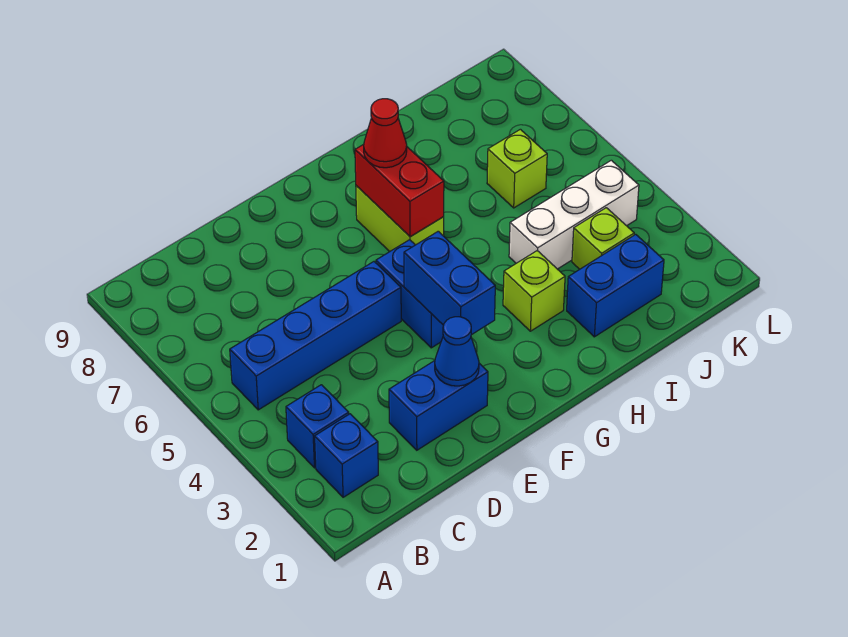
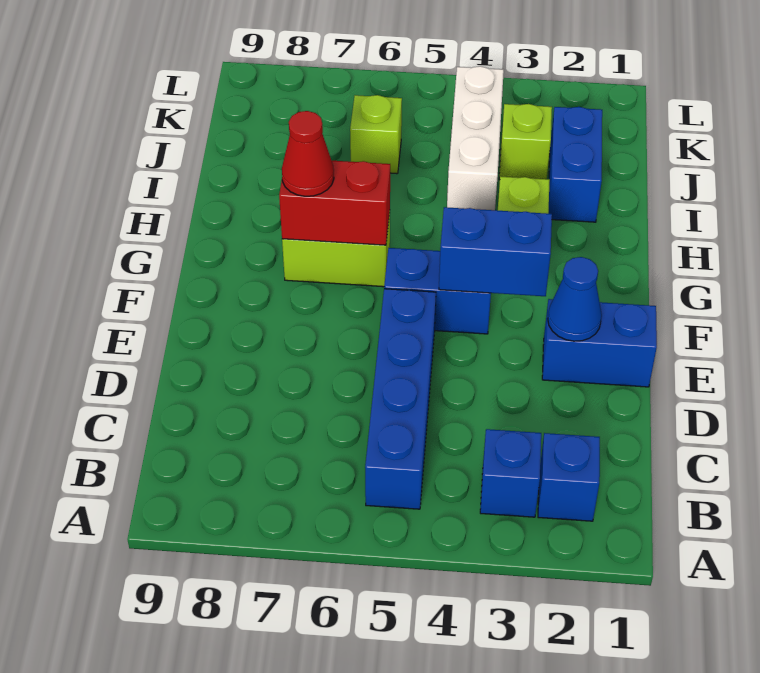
blue brick D2:E2 level 1 -> blue brick E1:E2 level 1

